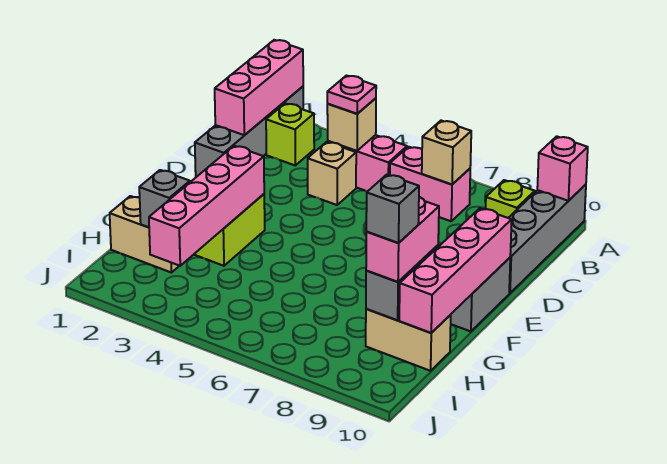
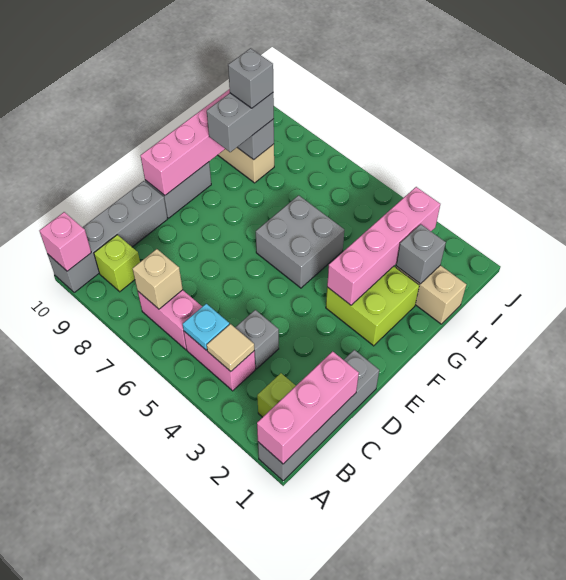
tan brick B4 level 2 -> tan tile B4 level 2
pink plate B4 level 3 -> none
none -> cyan plate B5 level 2
tan brick C4 level 1 -> grey brick C4 level 1
none -> grey brick F5:G6 level 1
pink brick G9:H9 level 3 -> grey brick G9:H9 level 3

